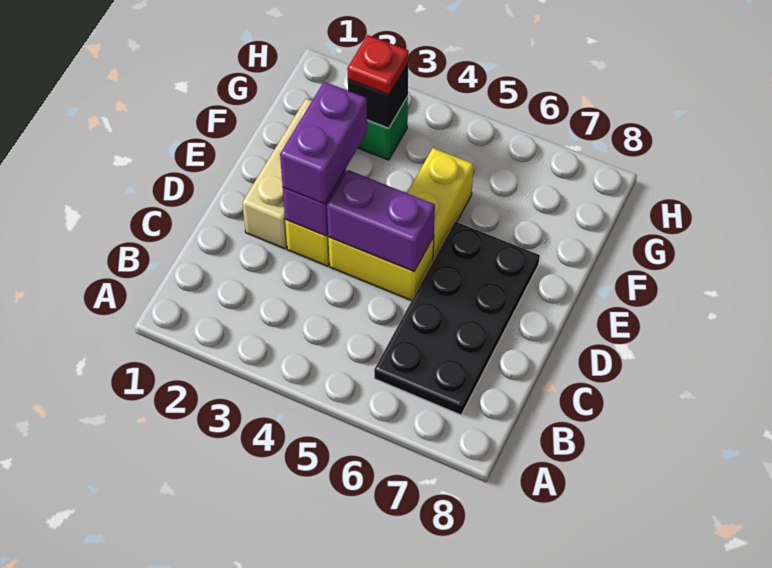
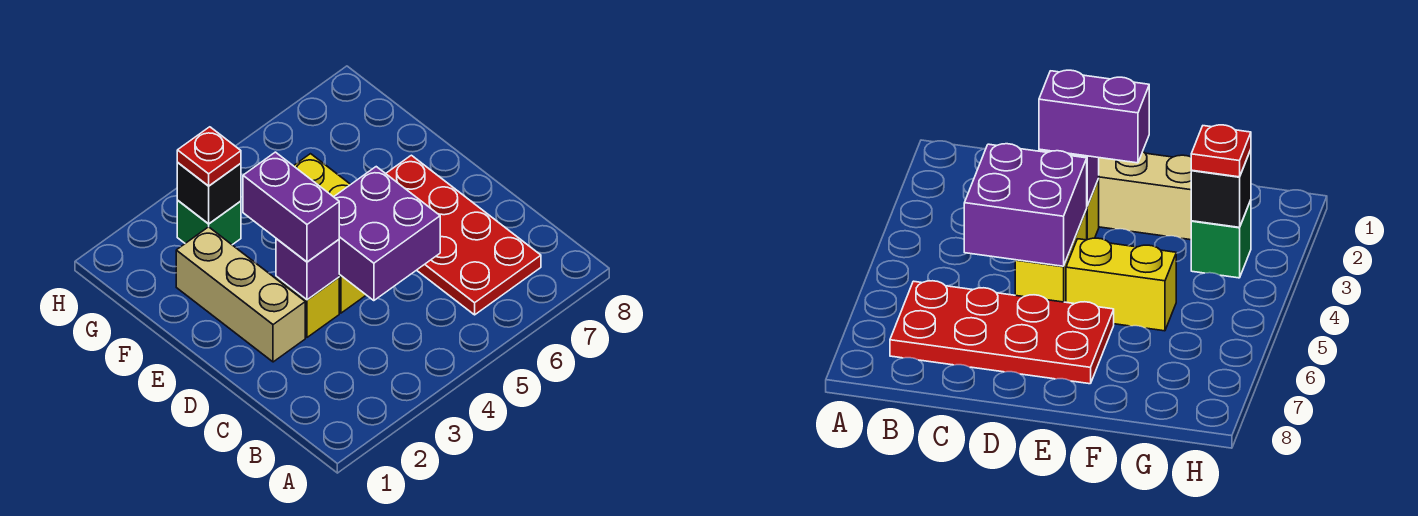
black plate B6:E7 level 1 -> red plate B6:E7 level 1
purple brick D4:D5 level 2 -> purple brick C4:D5 level 2

